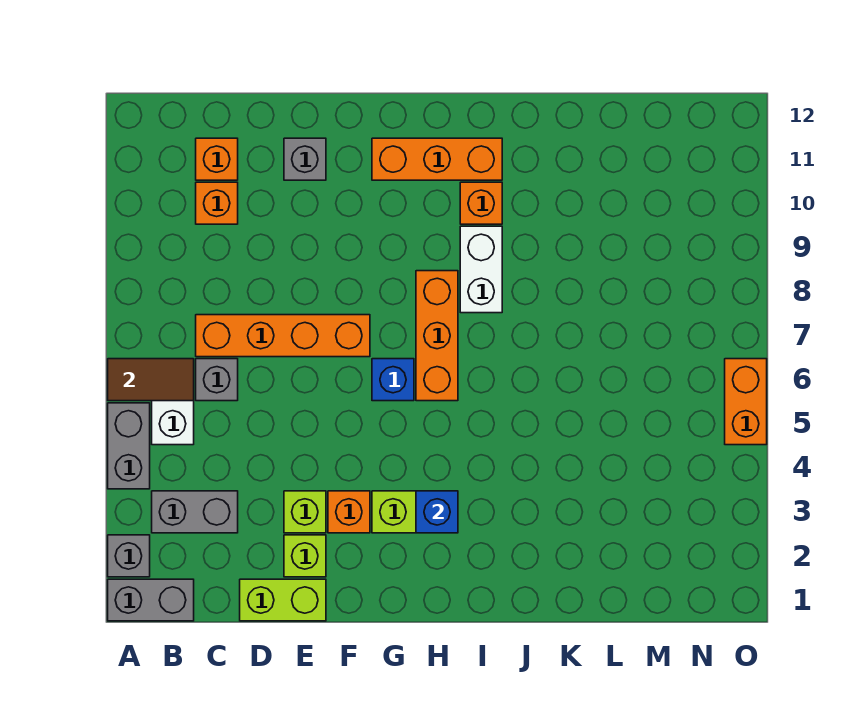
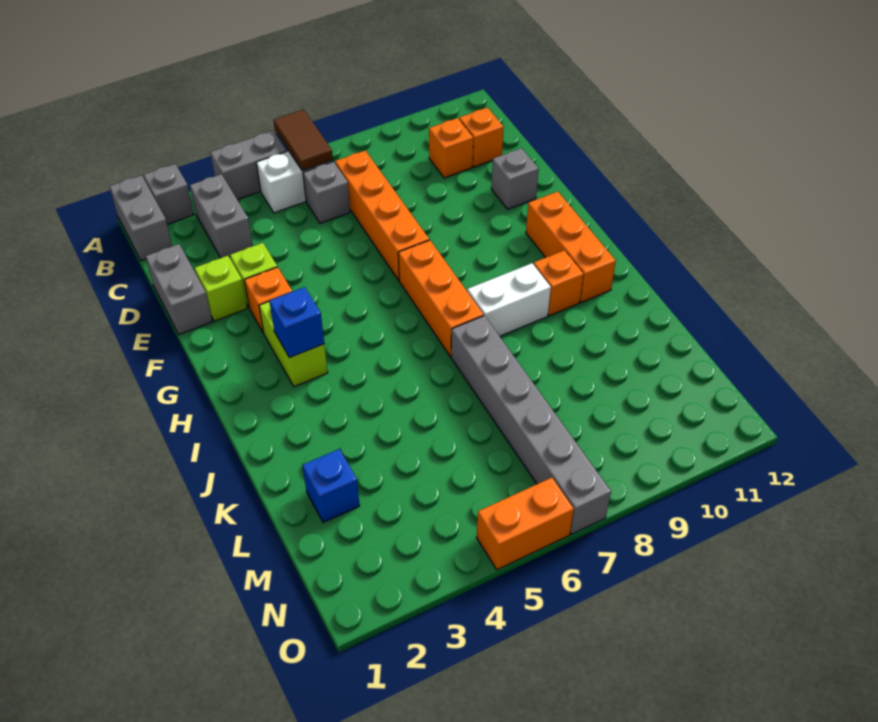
lime brick D1:E1 level 1 -> grey brick D1:E1 level 1
blue brick G6 level 1 -> blue brick L2 level 1
orange brick H6:H8 level 1 -> orange brick G7:I7 level 1
none -> grey brick J7:O7 level 1

